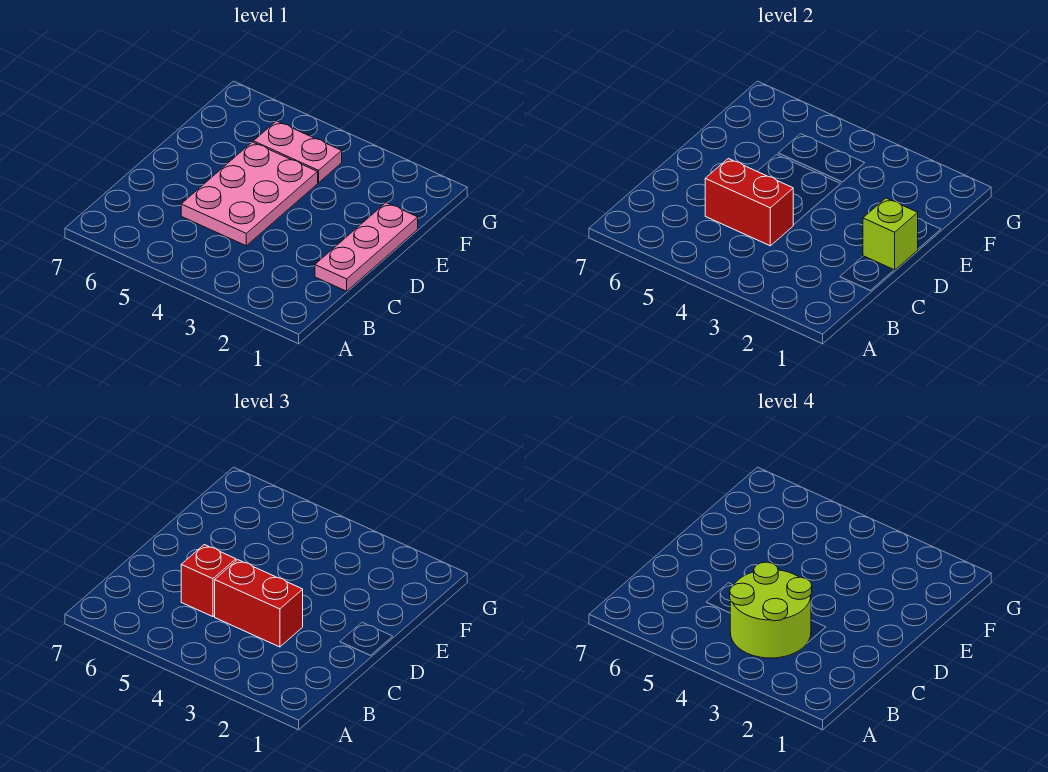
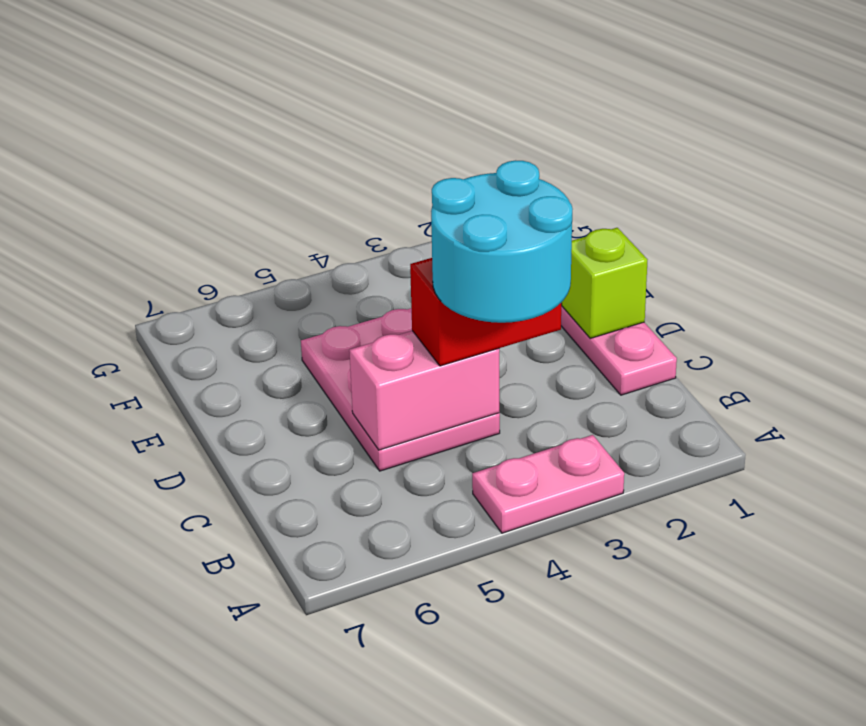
lime round brick B3:C4 level 4 -> cyan round brick B3:C4 level 4
red brick C4:C5 level 2 -> pink brick C4:C5 level 2
red brick C5 level 3 -> none
pink plate F4:F5 level 1 -> pink plate A3:A4 level 1

